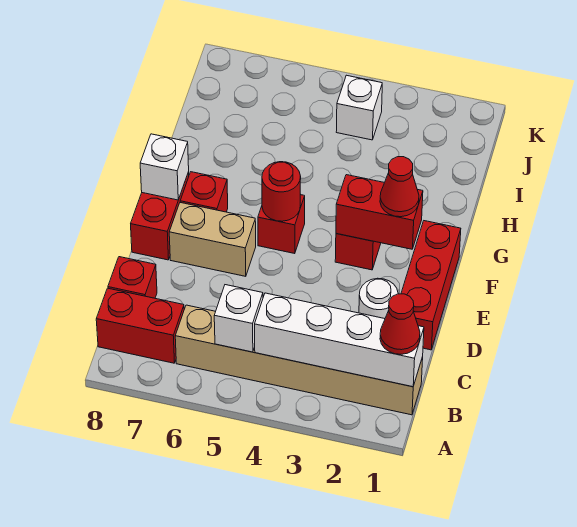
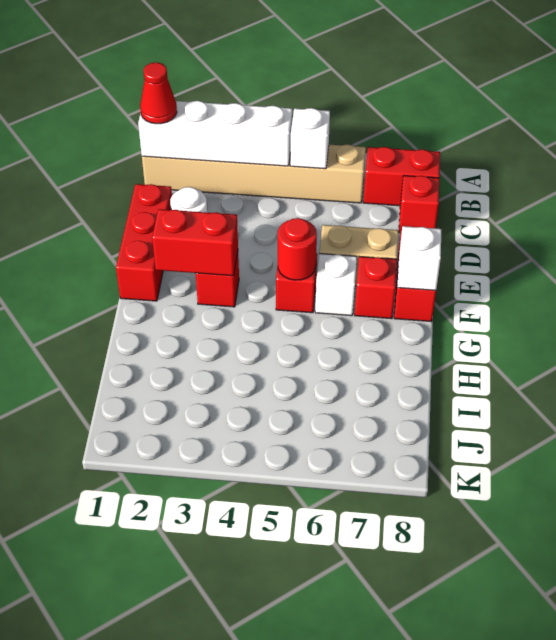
red cone F2 level 3 -> none
white brick J4 level 1 -> white brick F6 level 1

